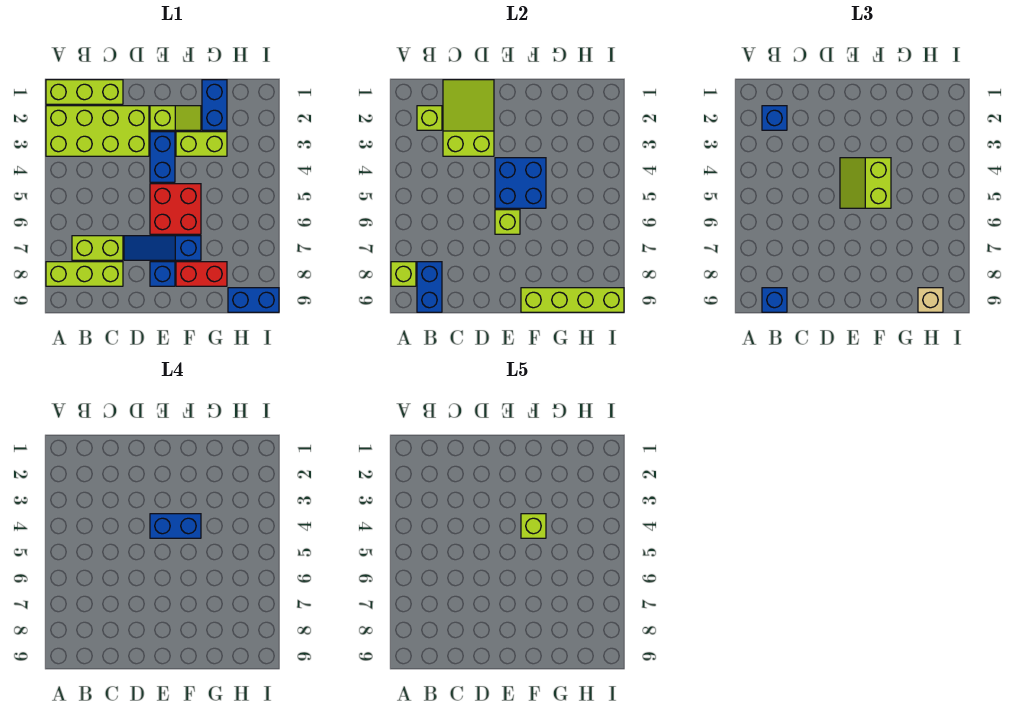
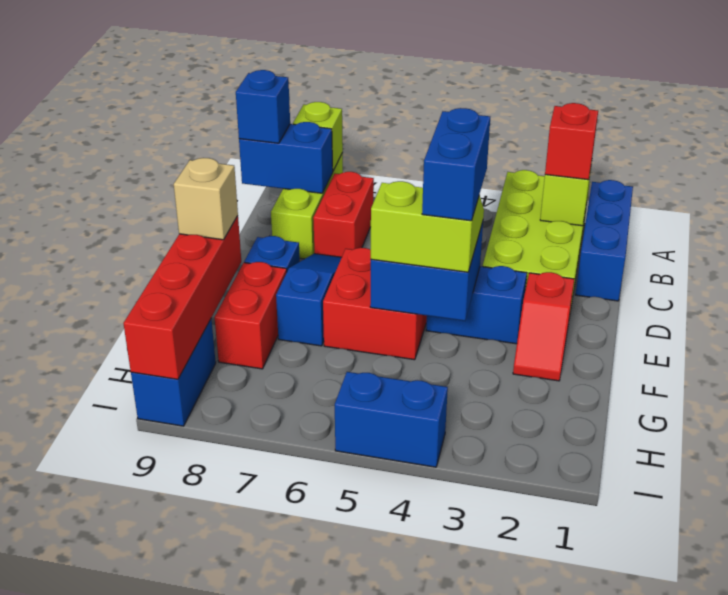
lime brick A1:C1 level 1 -> blue brick A1:C1 level 1
blue brick B2 level 3 -> red brick B2 level 3
lime brick B7:C7 level 1 -> red brick B7:C7 level 1
lime slope C1:D3 level 2 top 3 -> none
lime slope E2:F2 level 1 top E -> red slope E2:F2 level 1 top E
lime brick E6 level 2 -> none
lime brick F3:G3 level 1 -> none
lime brick F4 level 5 -> none
lime brick F9:I9 level 2 -> red brick F9:I9 level 2
blue brick G1:G2 level 1 -> blue brick I4:I5 level 1
tan brick H9 level 3 -> tan brick F9 level 3

